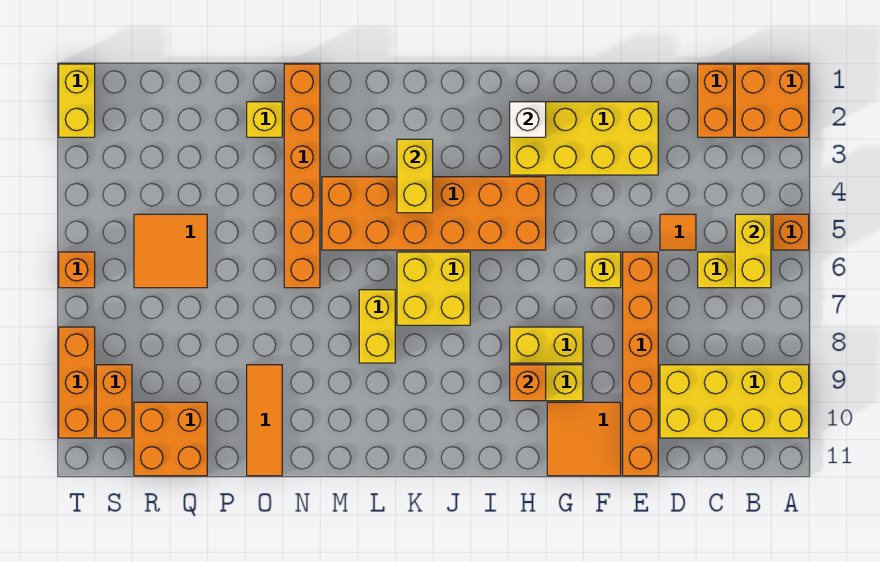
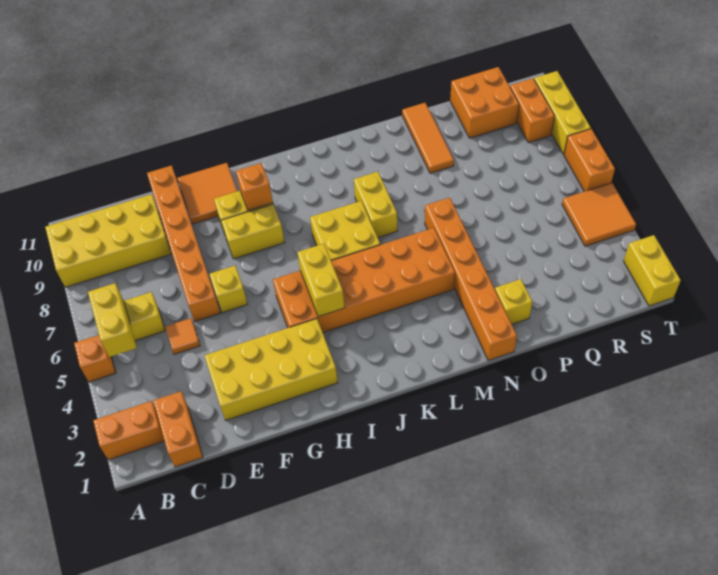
orange brick A1:B2 level 1 -> orange brick A2:B2 level 1
white brick H2 level 2 -> none
yellow brick K3:K4 level 2 -> yellow brick I4:I5 level 2
orange tile Q5:R6 level 1 -> orange tile S4:T5 level 1
orange brick T6 level 1 -> orange brick T6:T7 level 1
orange brick T8:T10 level 1 -> yellow brick T8:T10 level 1

